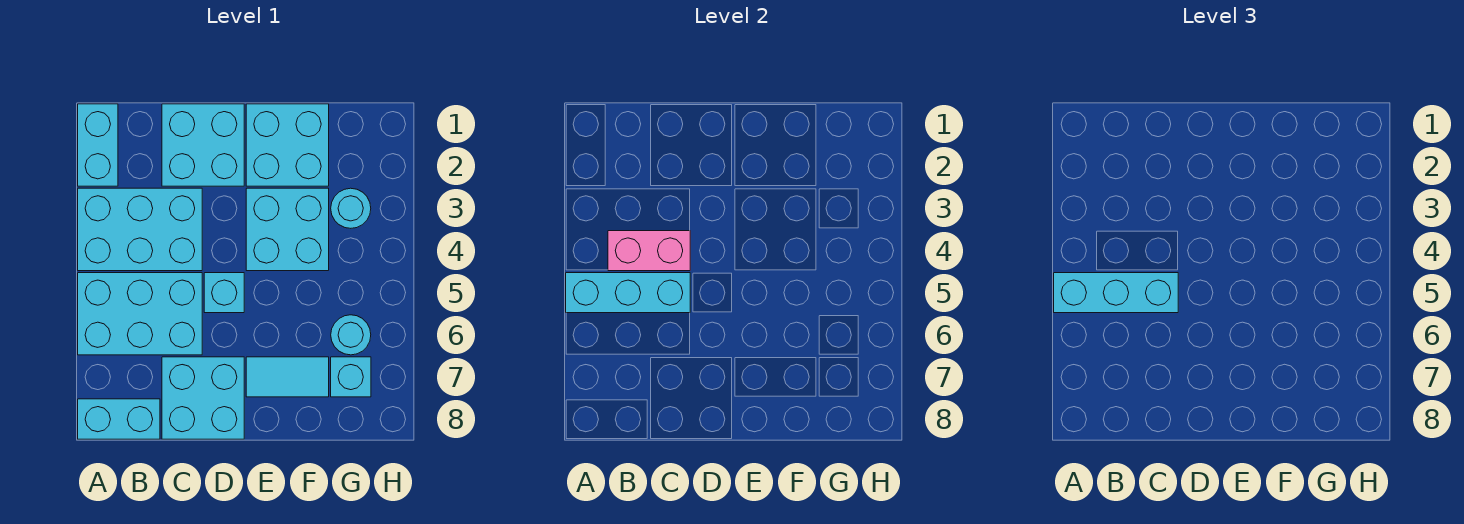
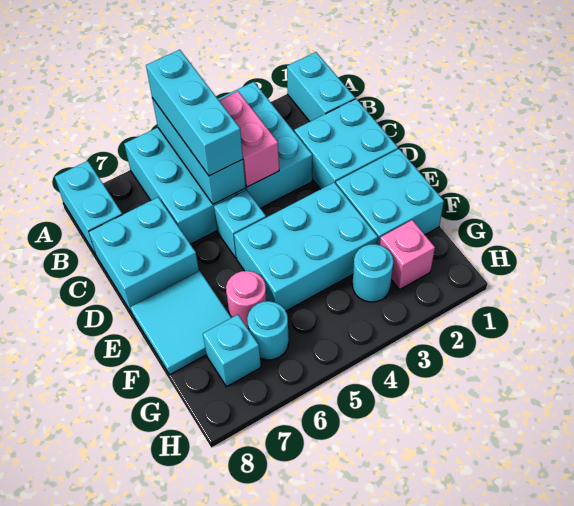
cyan brick A1:A2 level 1 -> cyan brick A1:B1 level 1
cyan brick E3:F4 level 1 -> cyan brick E3:F5 level 1
cyan tile E7:F7 level 1 -> cyan tile E7:F8 level 1
none -> pink round brick F6 level 1
none -> pink brick G2 level 1

